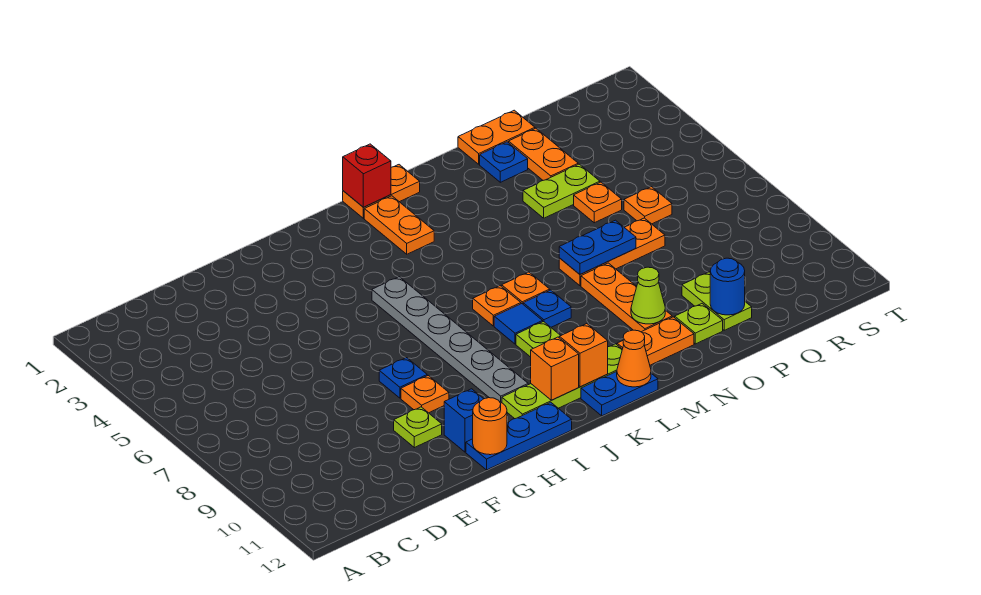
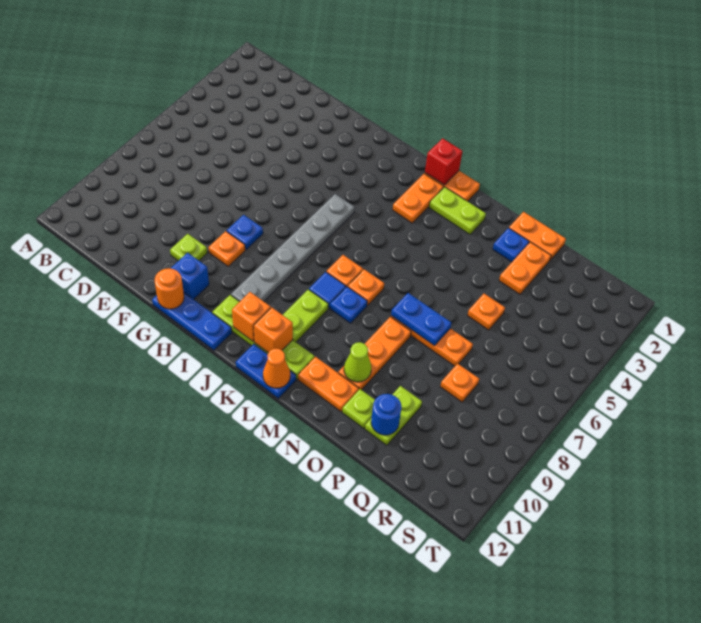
lime plate O4:P4 level 1 -> lime plate L2:M2 level 1
orange plate Q6 level 1 -> orange plate Q8 level 1

